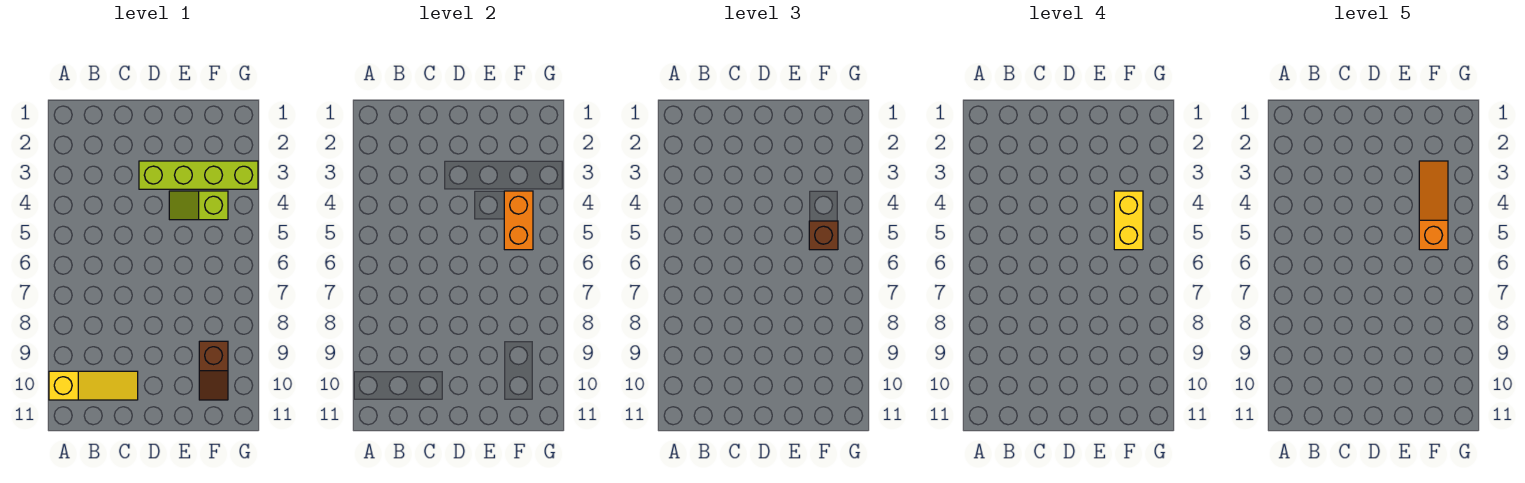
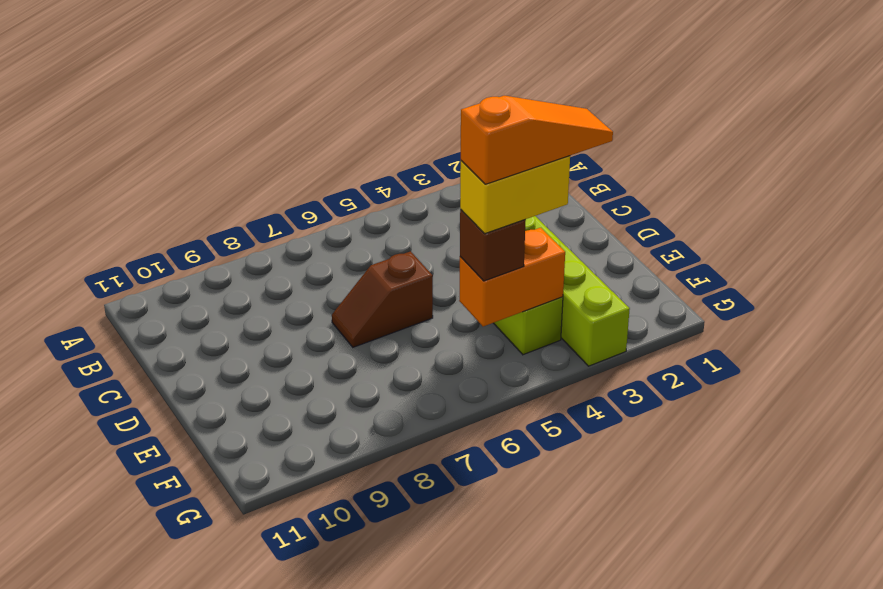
yellow slope A10:C10 level 1 top A -> none
brown slope F9:F10 level 1 top 9 -> brown slope D6:D7 level 1 top 6

